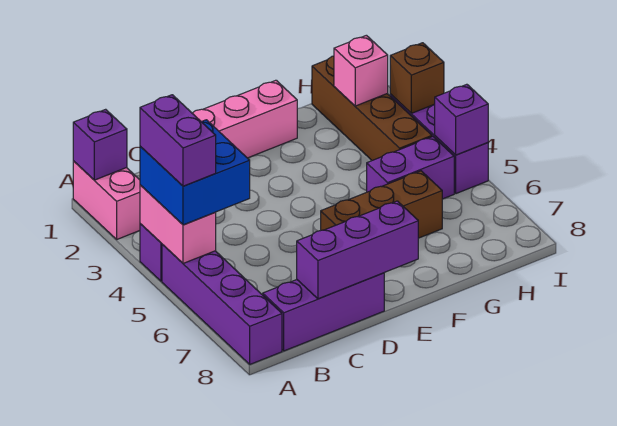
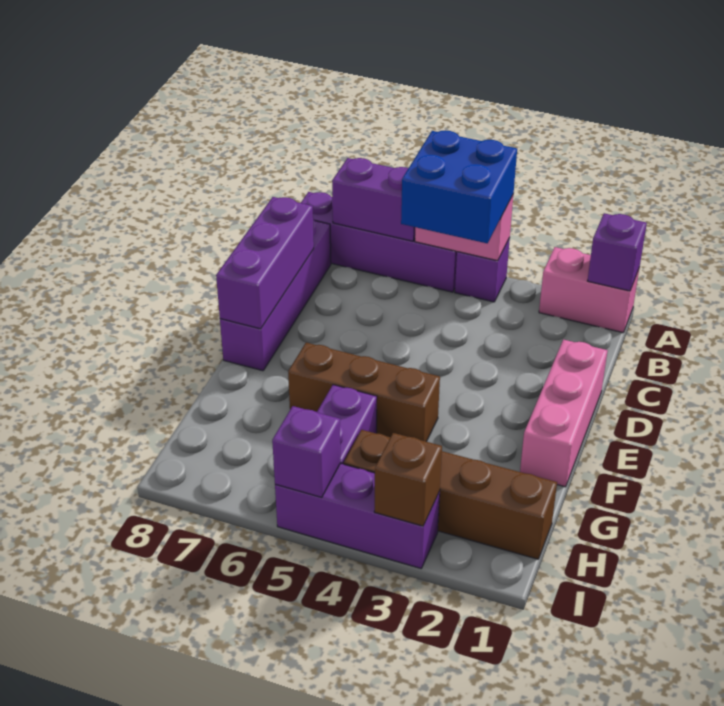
purple brick A4:A5 level 4 -> purple brick A6:A7 level 2
purple brick B8:D8 level 1 -> purple brick B8:E8 level 1
brown brick E6:G6 level 1 -> brown brick F4:F6 level 1
pink brick H2 level 2 -> none

